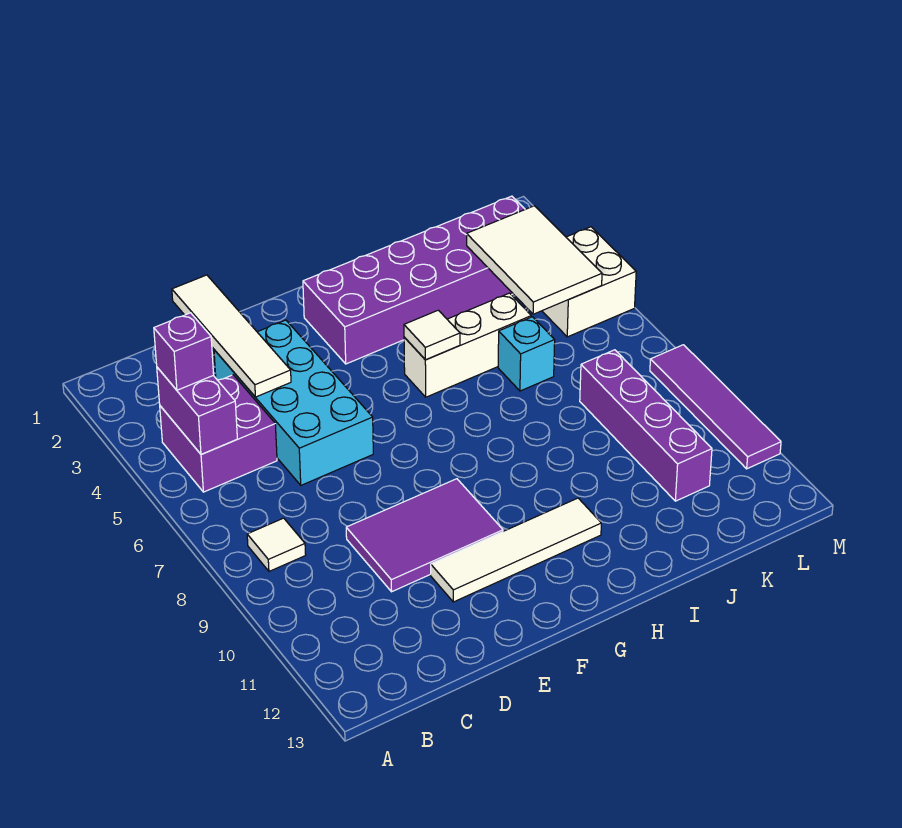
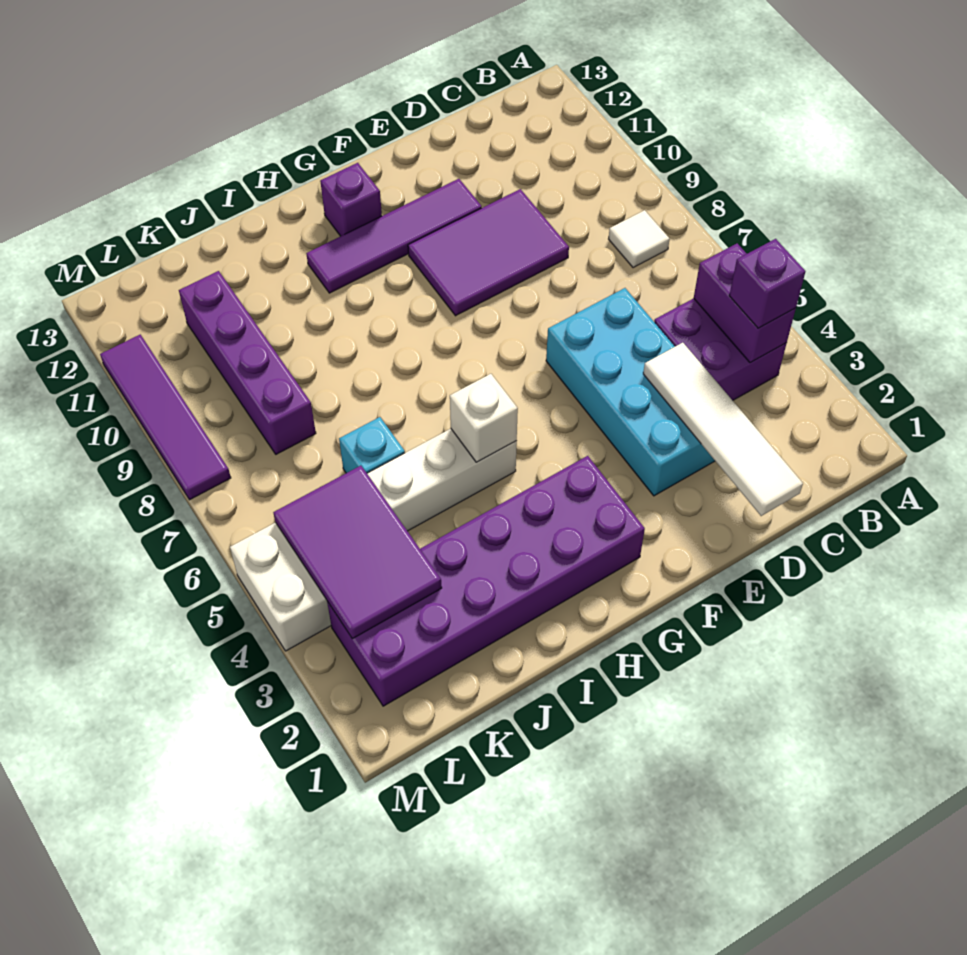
white tile E11:H11 level 1 -> purple tile E11:H11 level 1
none -> purple brick G12 level 1
white tile H5 level 2 -> white brick H5 level 2
white tile K3:L5 level 2 -> purple tile K3:L5 level 2

